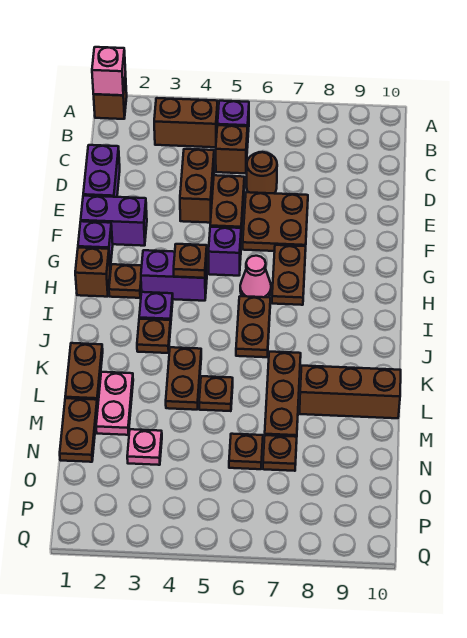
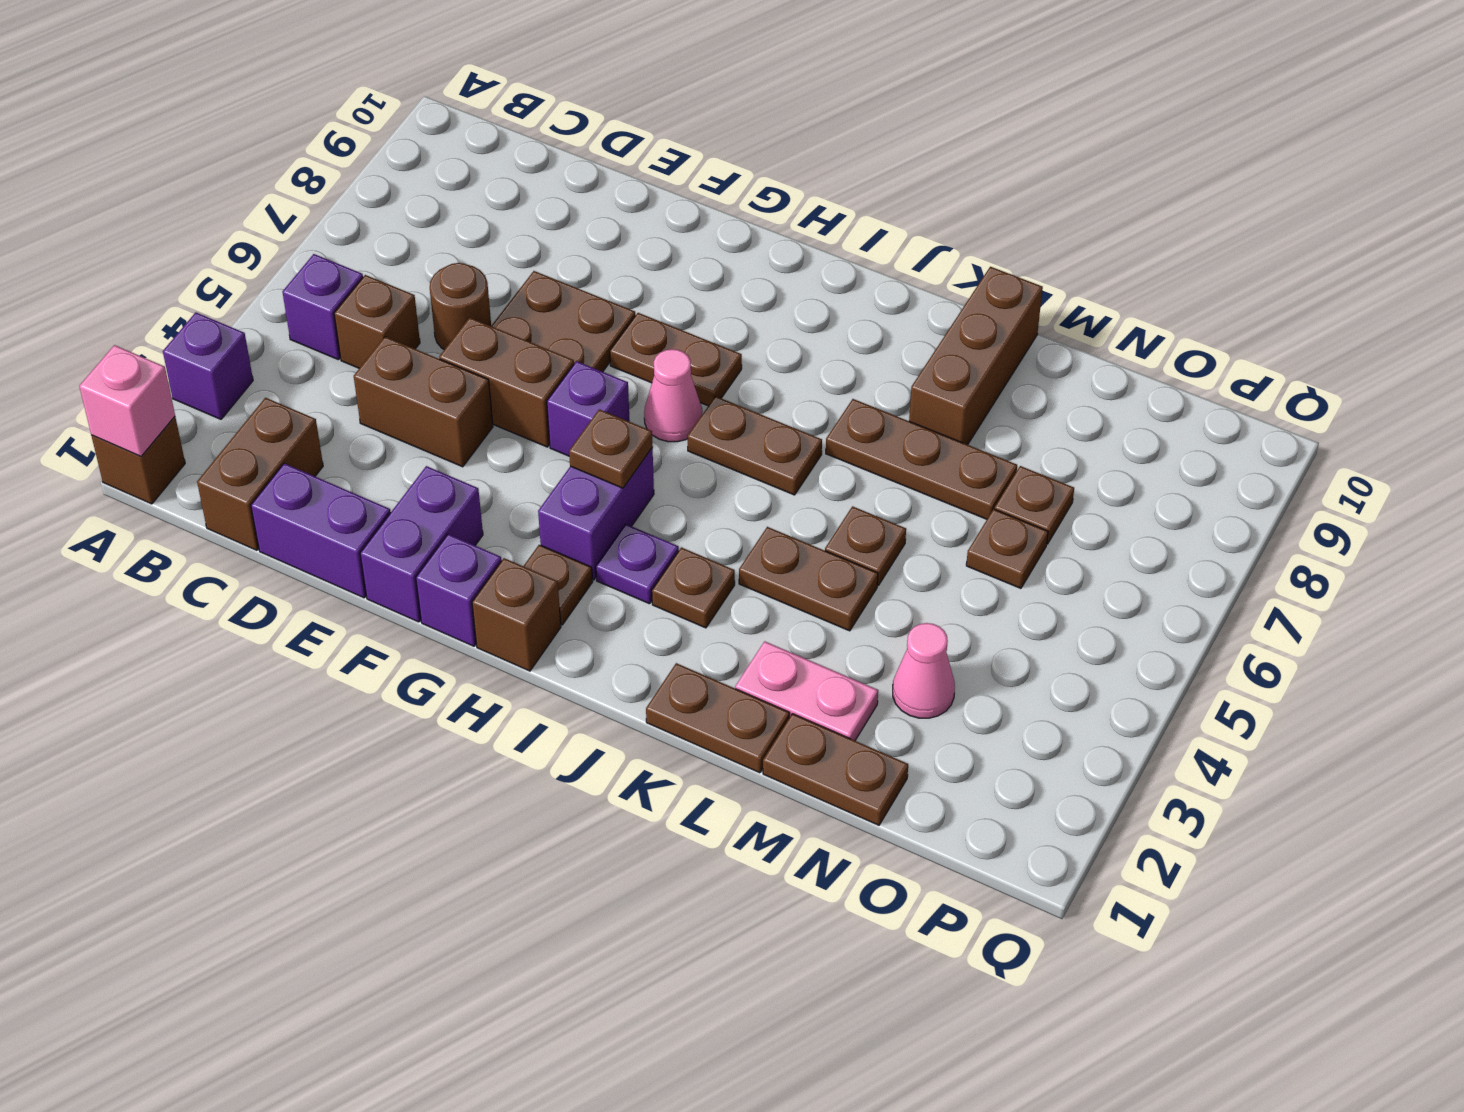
none -> purple brick A3 level 1
brown brick B3:B4 level 1 -> brown brick C1:C2 level 1
pink plate N3 level 1 -> pink cone N3 level 1

